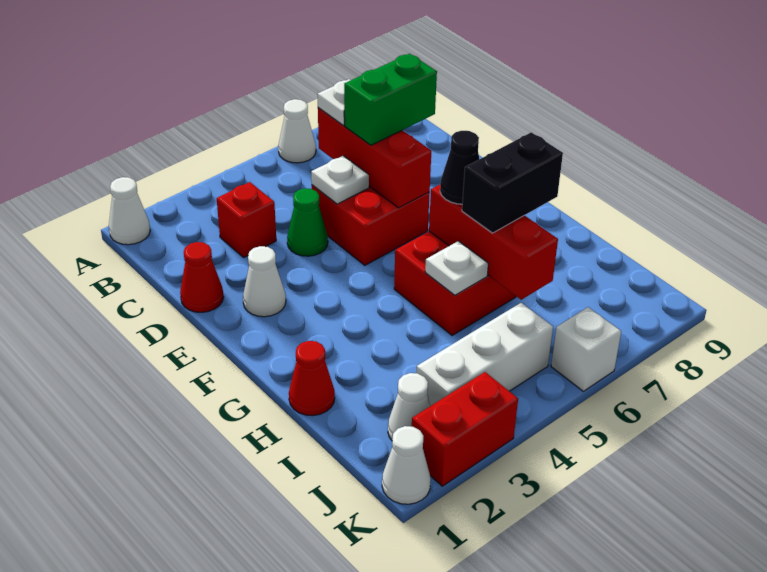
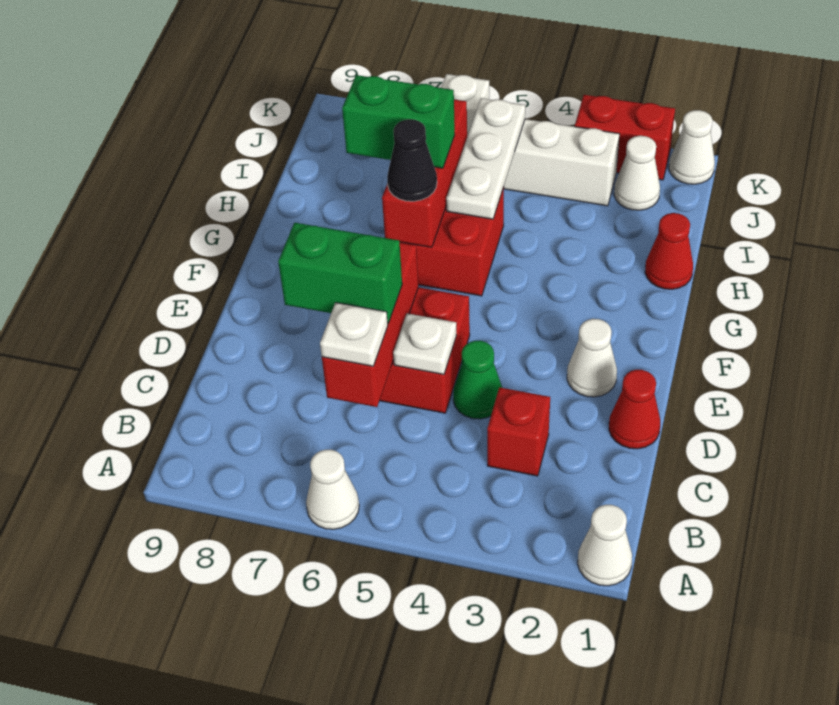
white plate H5 level 2 -> white plate H5:J5 level 2
black brick H6:H7 level 3 -> green brick H6:H7 level 3

